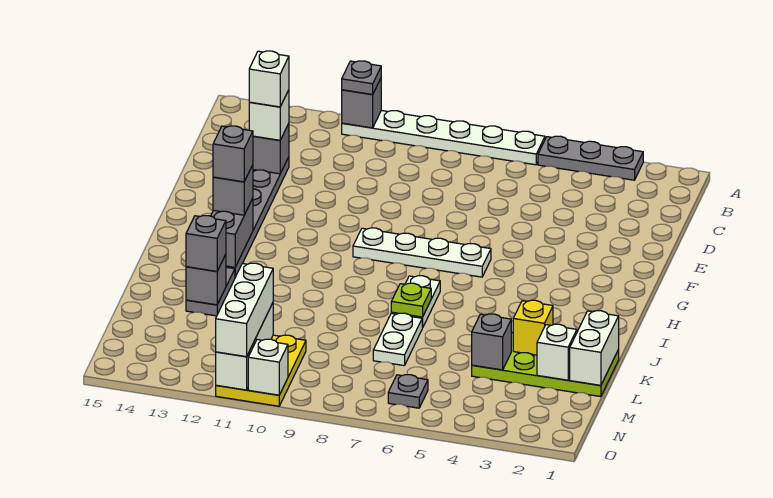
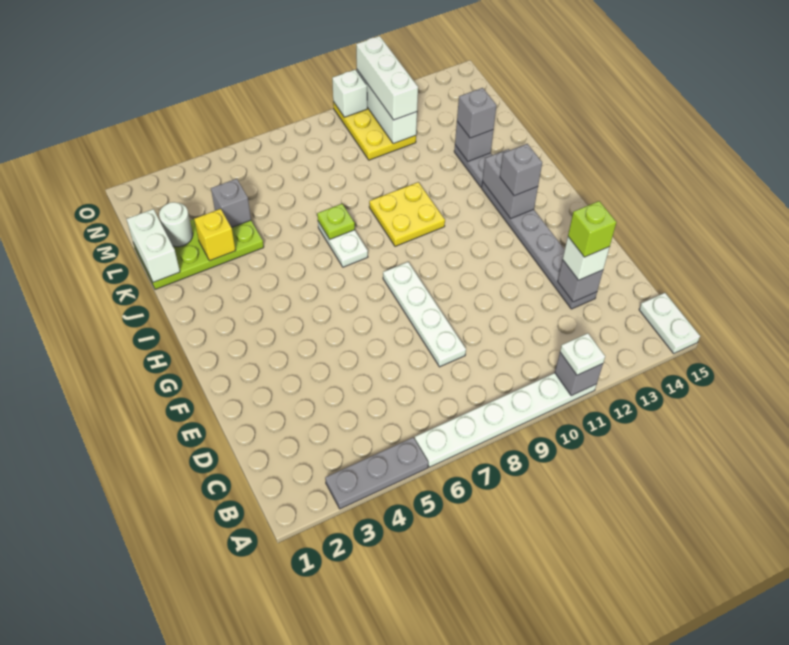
grey plate A11 level 3 -> white plate A11 level 3
white brick D13 level 4 -> lime brick D13 level 4
white plate G6:G9 level 1 -> white plate D8:G8 level 1
grey brick H13 level 4 -> none
none -> yellow plate I9:J10 level 1
white plate K7:L7 level 1 -> white plate A15:B15 level 1
white brick L2 level 2 -> white round brick L2 level 2
grey plate N6 level 1 -> none

